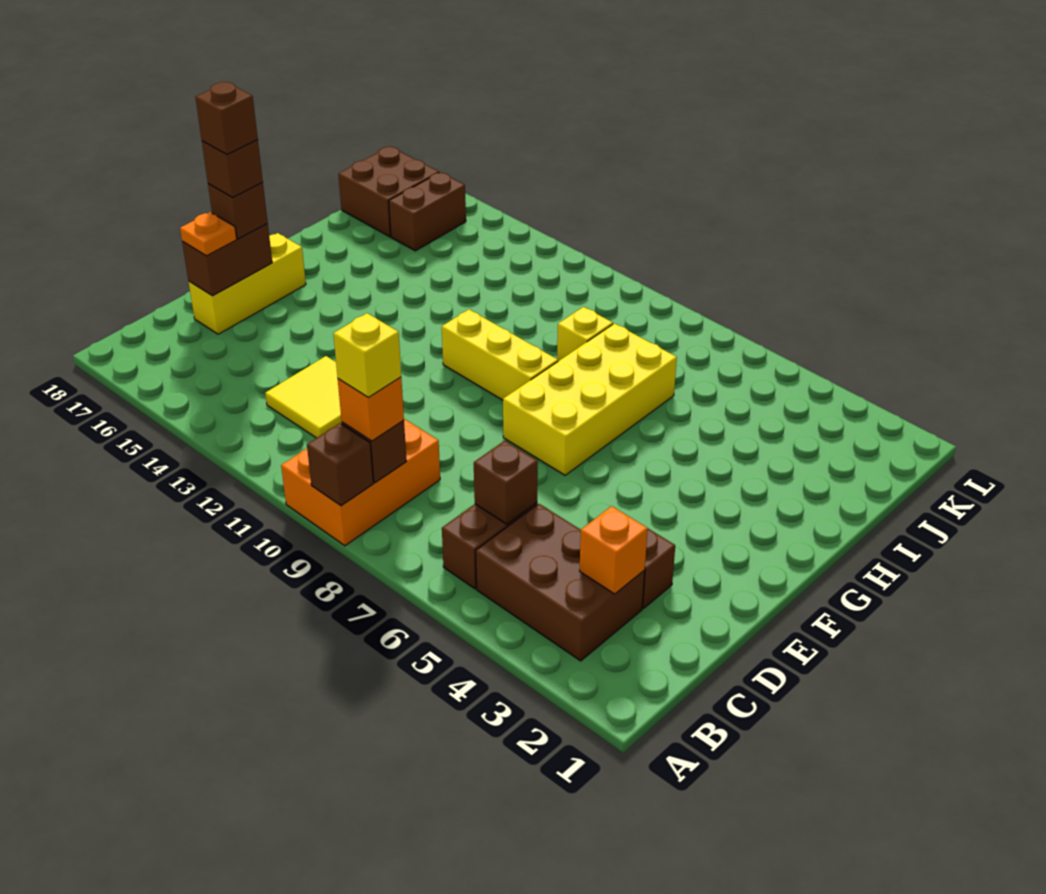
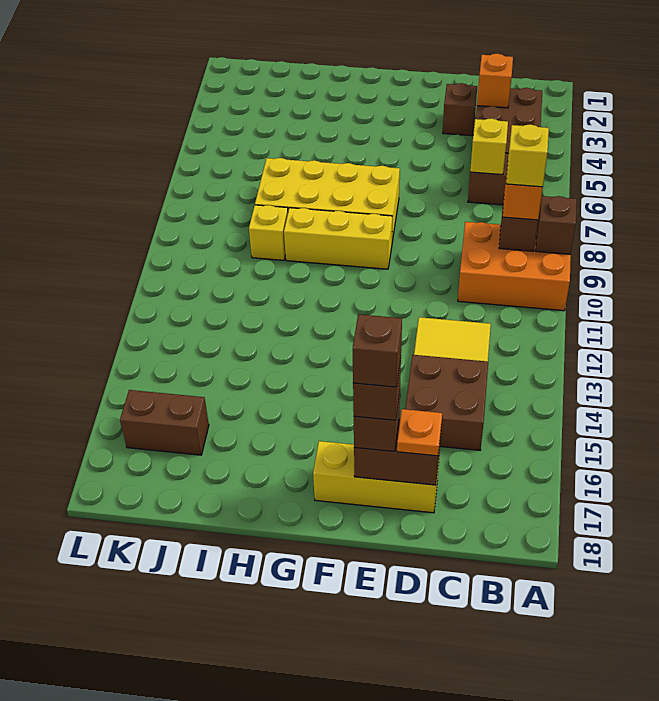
brown brick C6 level 2 -> yellow brick C6 level 2
yellow brick G9:G11 level 1 -> yellow brick F9:H9 level 1
brown brick J17:K18 level 1 -> brown brick C14:D15 level 1

